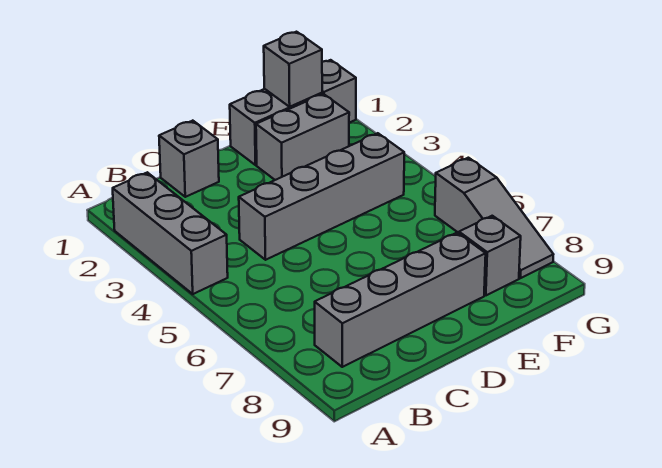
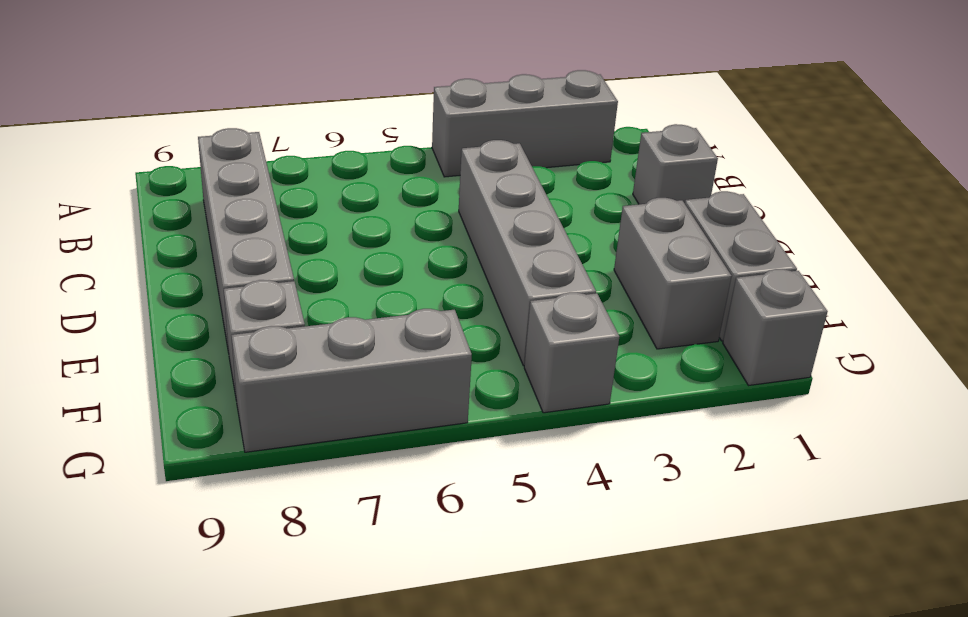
grey brick F1 level 2 -> grey brick G4 level 1
grey slope G6:G8 level 1 top 6 -> grey brick G6:G8 level 1

